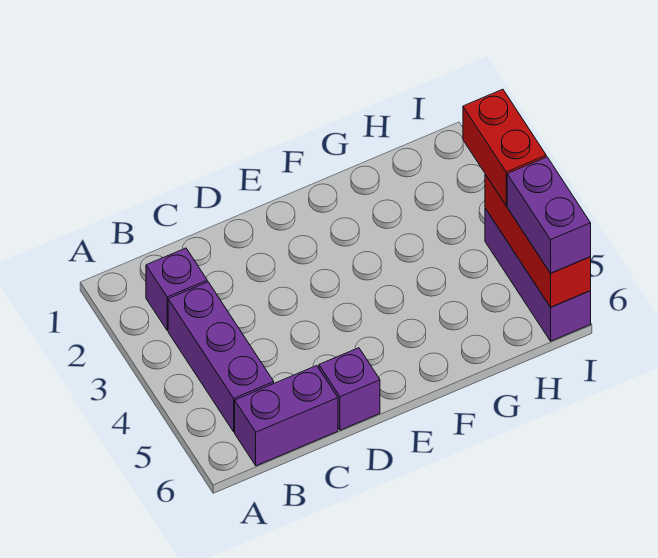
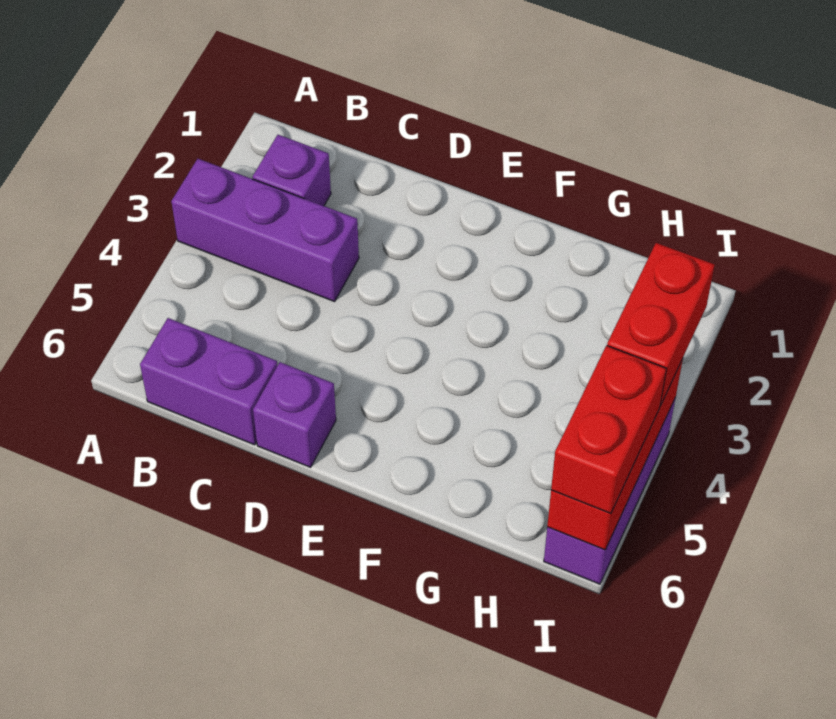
purple brick B3:B5 level 1 -> purple brick A3:C3 level 1
purple brick I5:I6 level 3 -> red brick I5:I6 level 3

